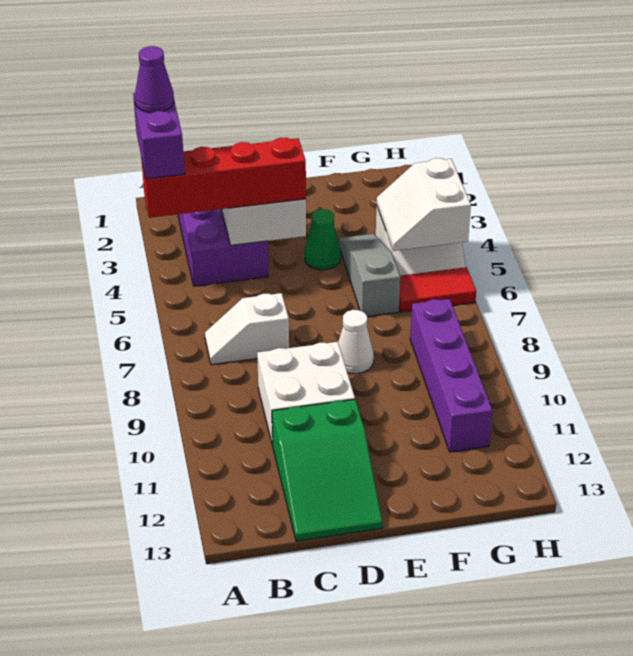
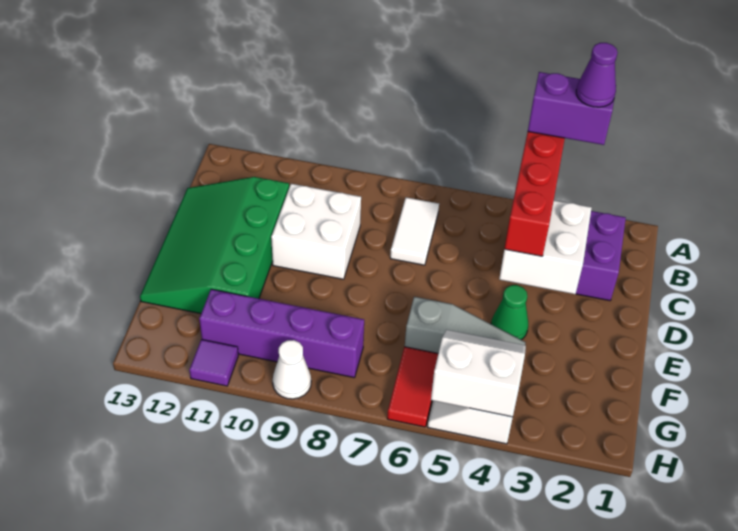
white slope B7:C7 level 1 top C -> white tile B7:C7 level 1
green slope C11:D13 level 1 top 11 -> green slope C11:F13 level 1 top 11
white cone E8 level 1 -> white cone H9 level 1
none -> purple tile H11 level 1

